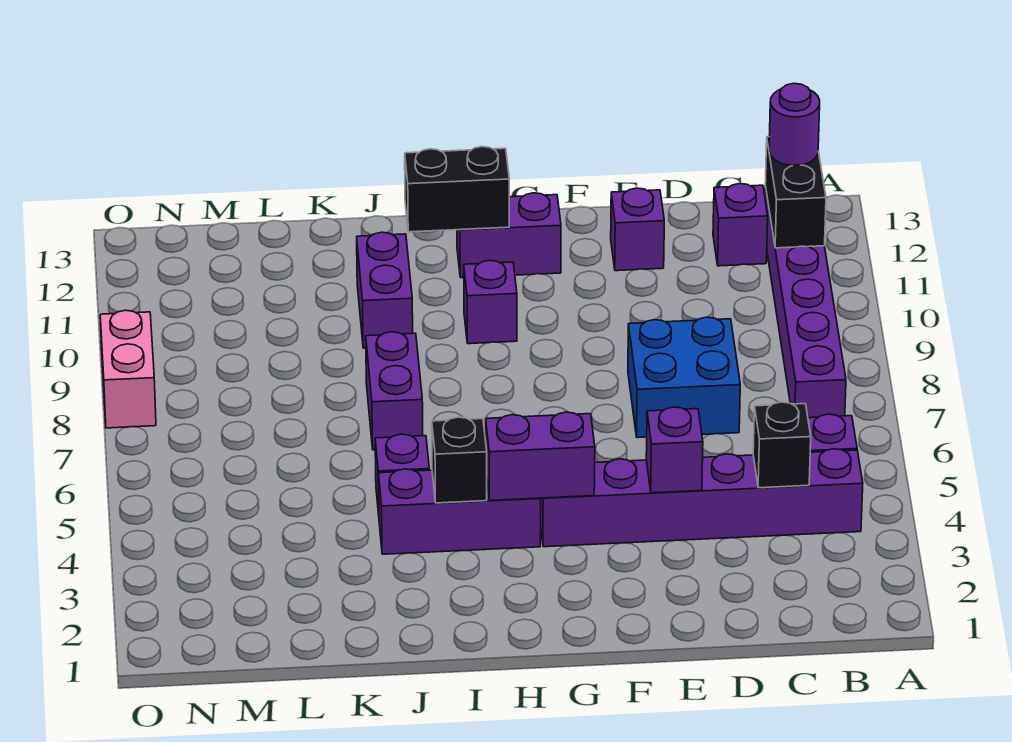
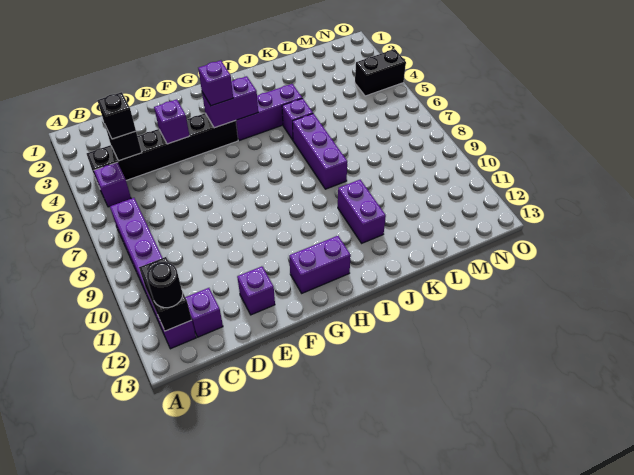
purple brick B4:G4 level 1 -> black brick B4:G4 level 1
purple round brick B12 level 3 -> black round brick B12 level 3
blue brick D7:E8 level 1 -> none
purple brick H10 level 1 -> purple brick G4 level 3
black brick H12:I12 level 2 -> black brick N4:O4 level 1
black brick I4 level 2 -> black brick C4 level 3
purple brick J7:J8 level 1 -> purple brick J6:J8 level 1
pink brick O8:O9 level 1 -> none

